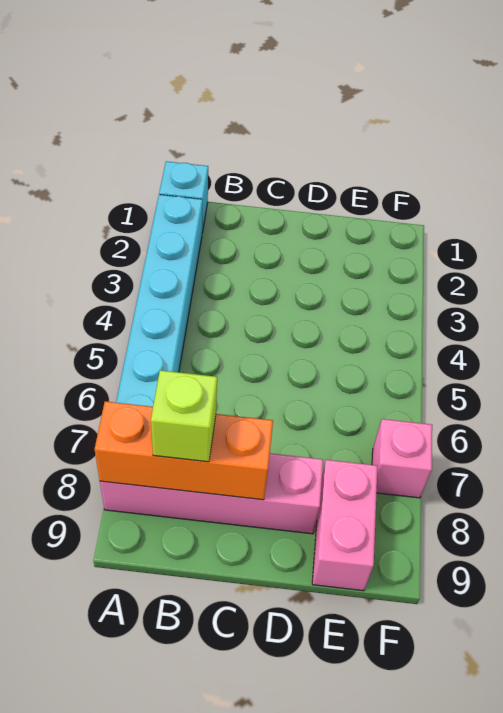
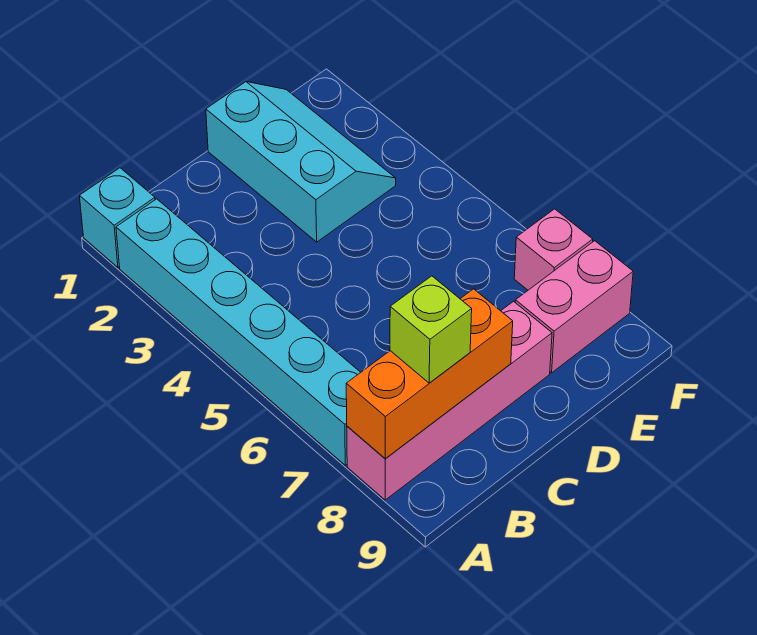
none -> cyan slope D1:E3 level 1 top D
pink brick E8:E9 level 1 -> pink brick E8:F8 level 1

